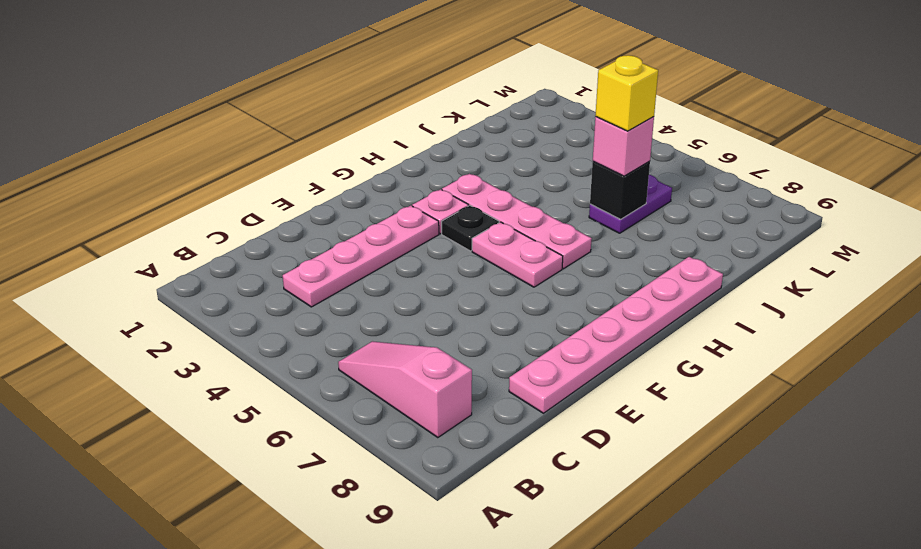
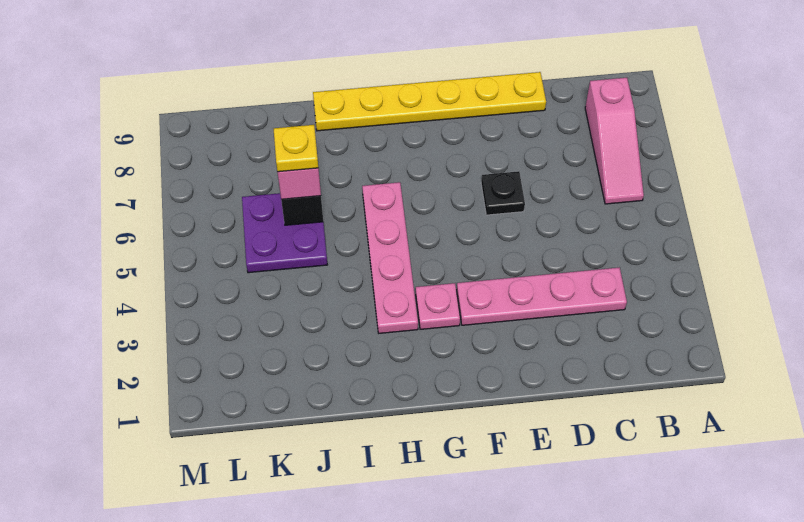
pink plate D9:I9 level 1 -> yellow plate D9:I9 level 1
black plate G4 level 1 -> black plate E6 level 1
pink plate G5:G6 level 1 -> none
purple plate J6:K6 level 1 -> purple plate J5:K6 level 1
yellow brick J6 level 4 -> yellow plate J6 level 4

